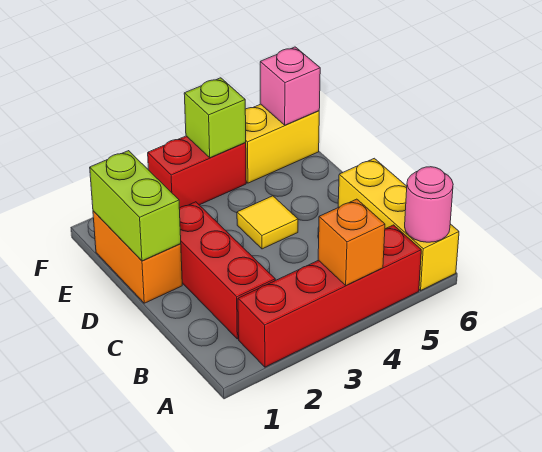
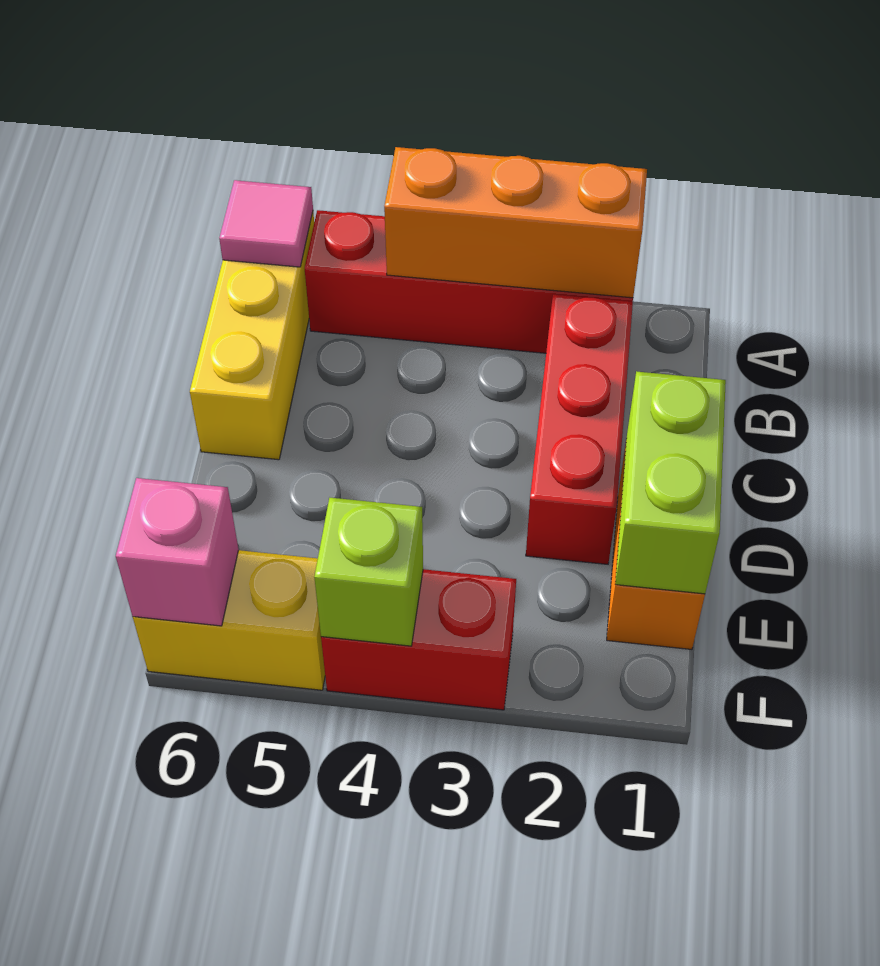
orange brick A4 level 2 -> orange brick A2:A4 level 2
pink round brick A6 level 2 -> pink tile A6 level 2
yellow tile D4 level 1 -> none

